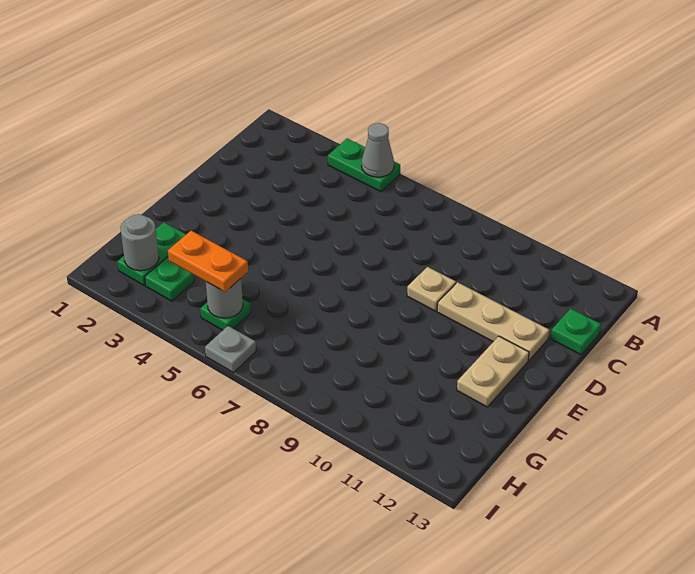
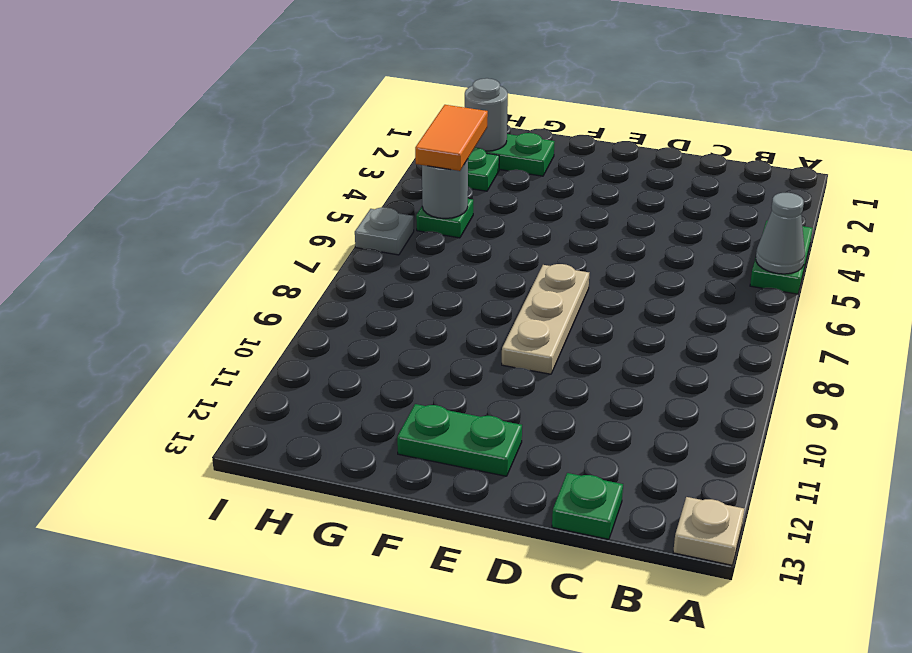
tan plate D9 level 1 -> tan plate A13 level 1
tan plate D10:D12 level 1 -> tan plate E7:E9 level 1
tan plate E12:F12 level 1 -> green plate E12:F12 level 1
orange plate H4:H5 level 3 -> orange tile H4:H5 level 3

